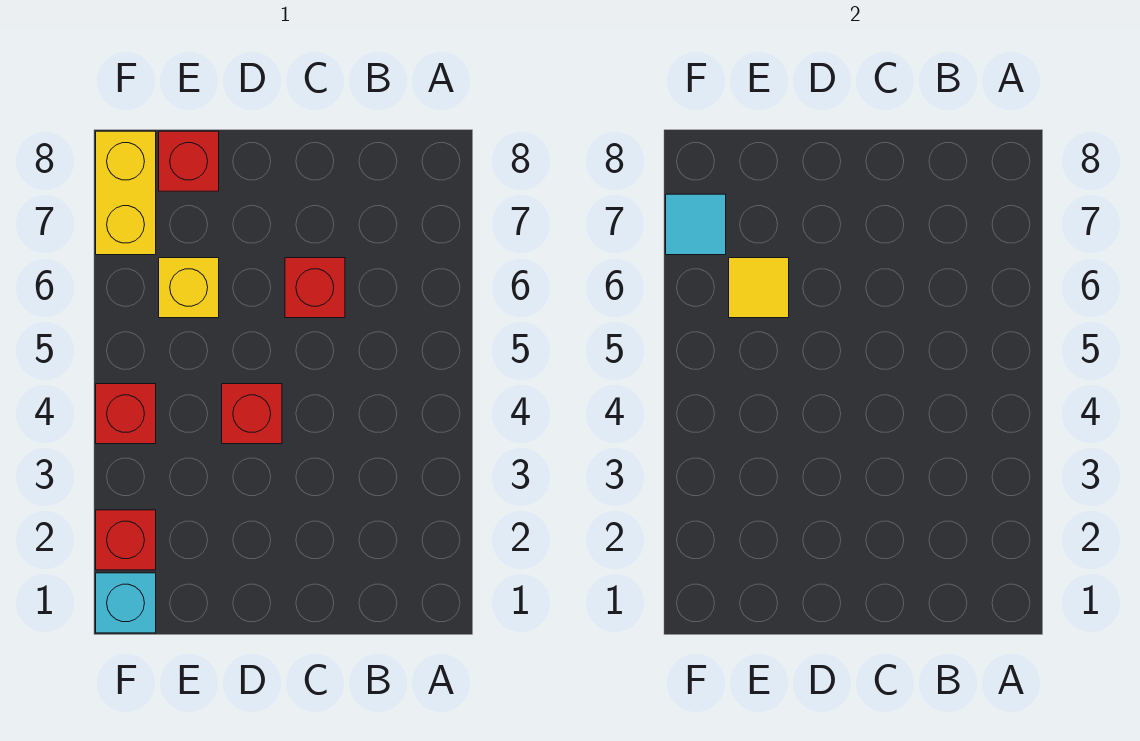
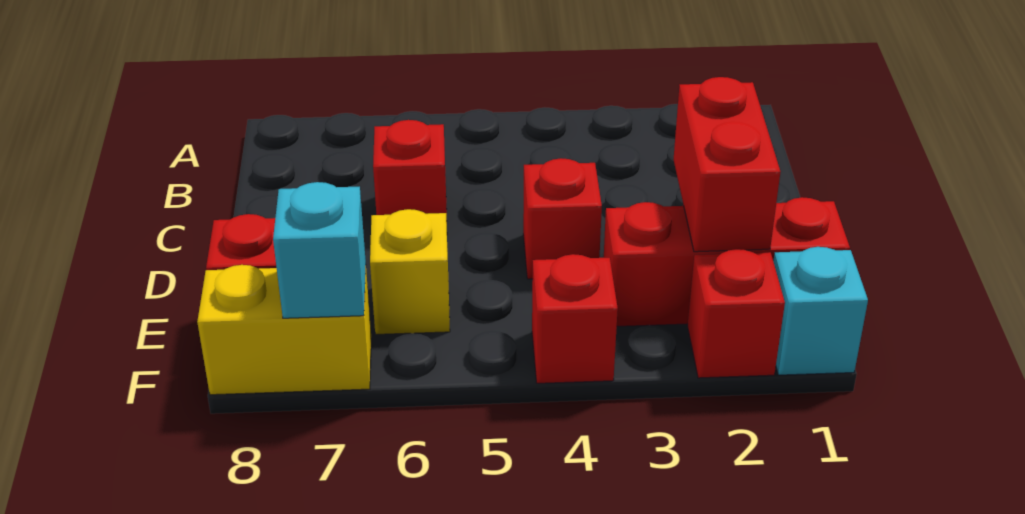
none -> red brick D2:E2 level 2
none -> red brick E1:E3 level 1
yellow tile E6 level 2 -> none
cyan tile F7 level 2 -> cyan brick F7 level 2

